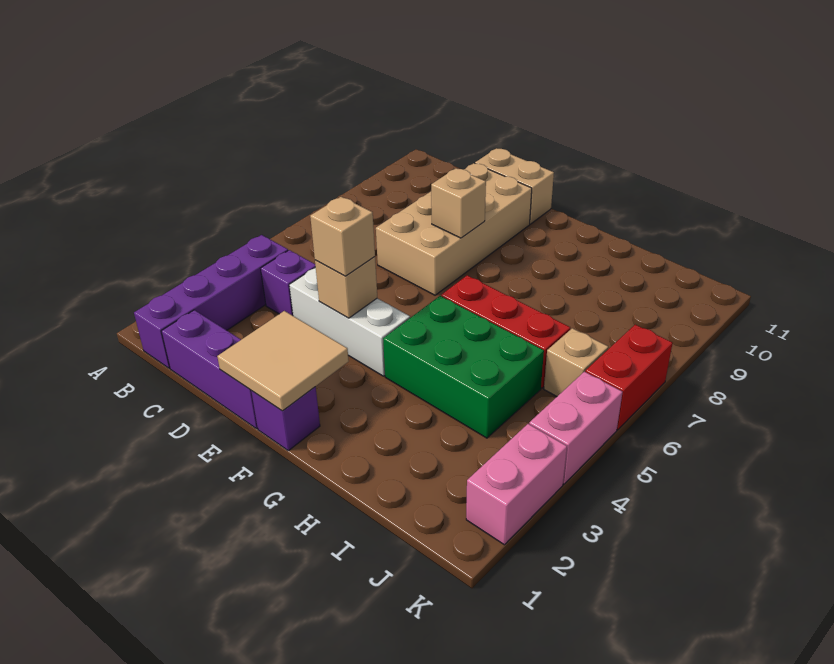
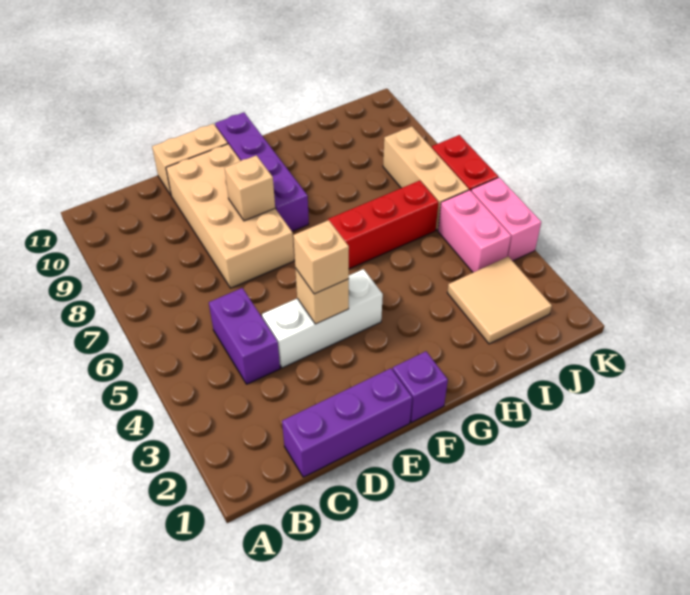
purple brick B1:B4 level 1 -> purple brick F8:F11 level 1
purple brick C4 level 1 -> purple brick C4:C5 level 1
tan tile E1:F2 level 2 -> tan tile I2:J3 level 1
green brick G4:I5 level 1 -> none
tan brick J6 level 1 -> tan brick J6:J8 level 1
pink brick K2:K3 level 1 -> pink brick J4:J5 level 1

